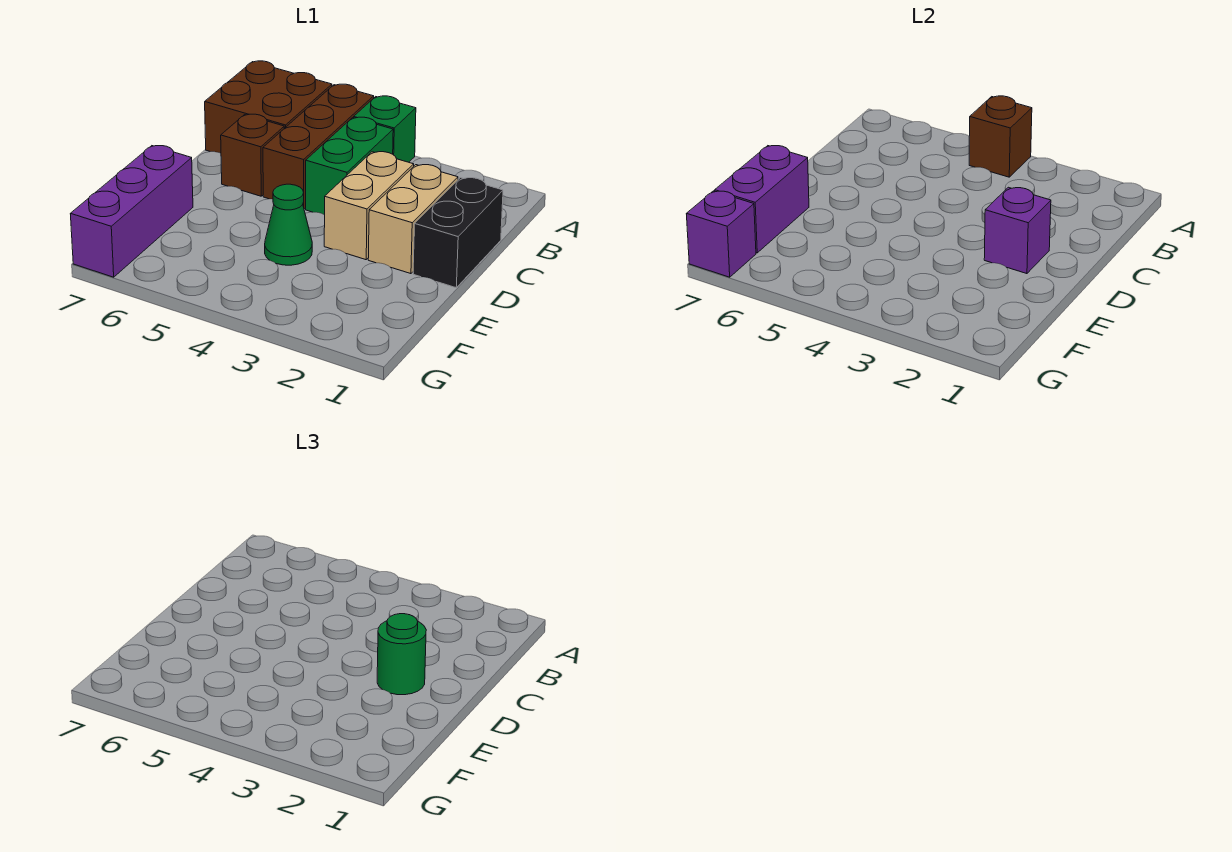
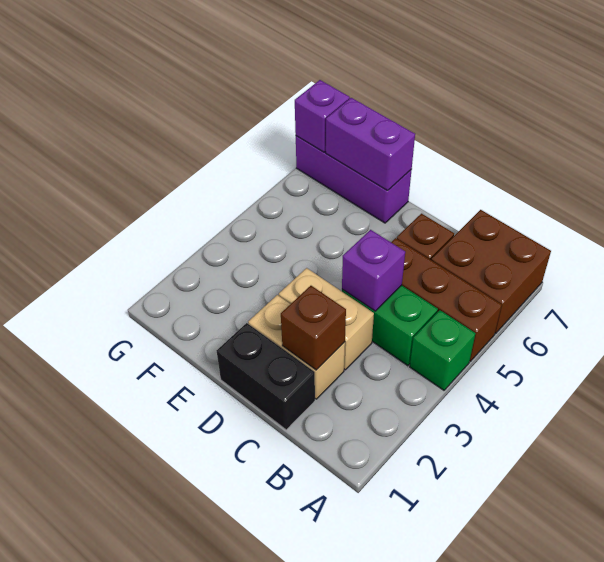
brown brick A4 level 2 -> brown brick C2 level 2
purple brick D2 level 2 -> purple brick C4 level 2
green round brick D2 level 3 -> none
green cone E4 level 1 -> none

